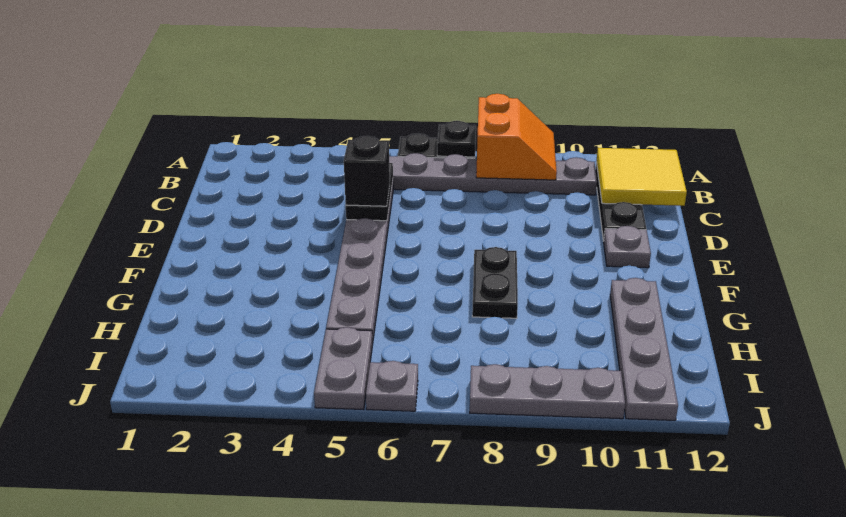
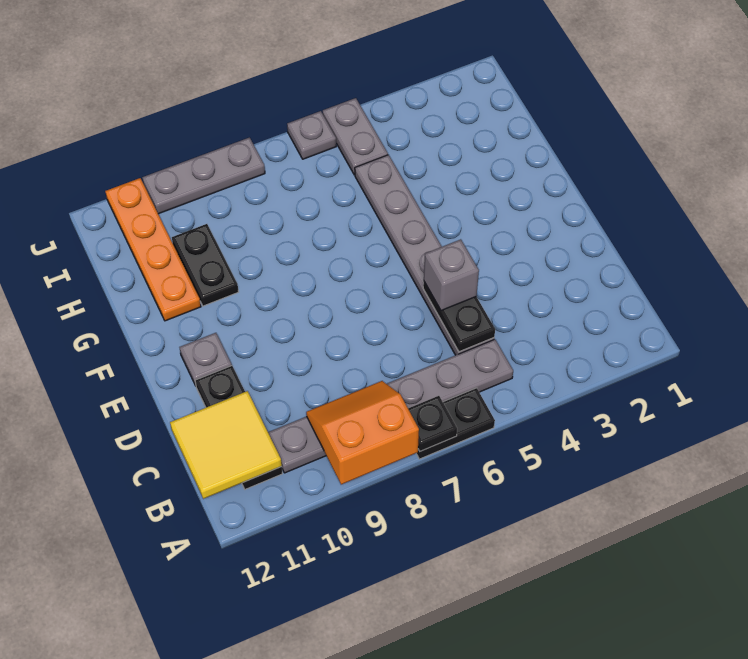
orange slope A8:B9 level 2 top 8 -> orange slope A8:B9 level 2 top A
black brick D5 level 3 -> grey brick D5 level 3
black plate F8:G8 level 1 -> black plate G10:H10 level 1
grey plate G11:J11 level 1 -> orange plate G11:J11 level 1

